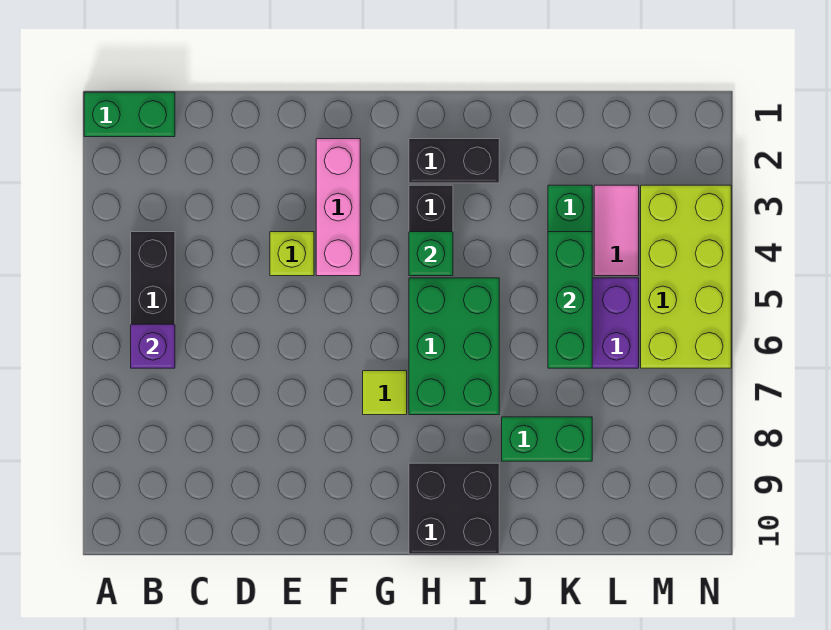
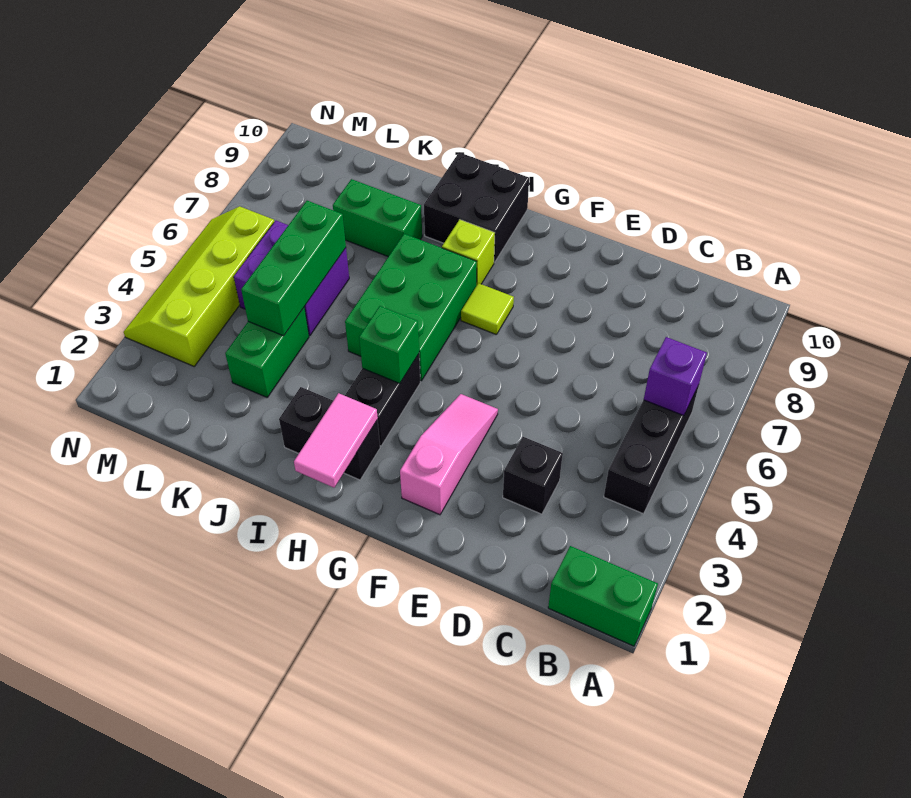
none -> black brick D3 level 1
lime brick E4 level 1 -> lime brick H8 level 1
pink brick F2:F4 level 1 -> pink slope F2:F4 level 1 top 2
pink tile L3:L4 level 1 -> pink tile H1:H2 level 2
lime brick M3:N6 level 1 -> lime slope M3:N6 level 1 top M

